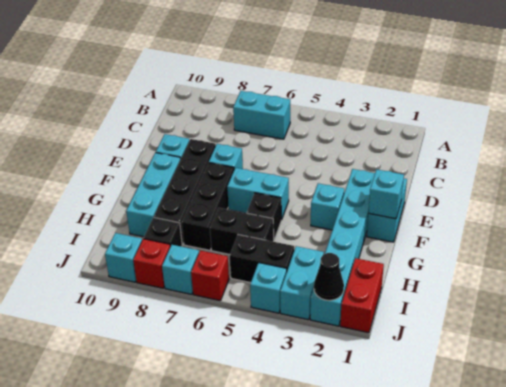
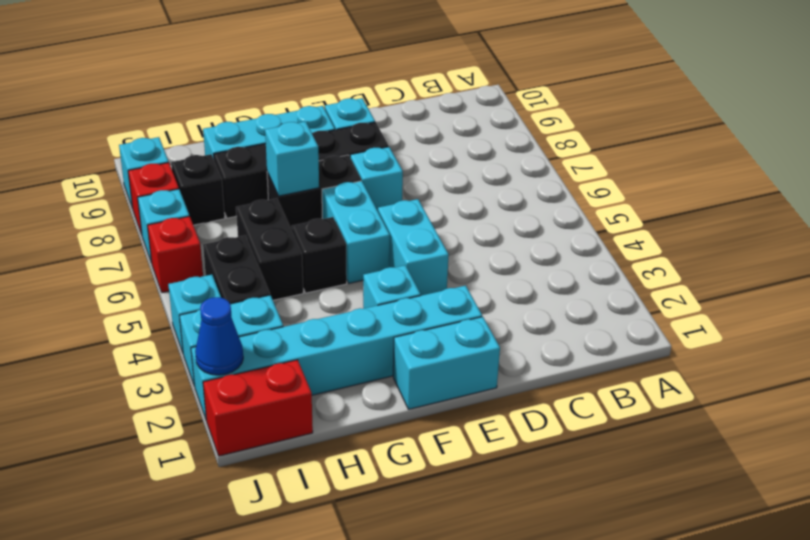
cyan brick B6:B7 level 1 -> cyan brick E4:E5 level 1
cyan brick F1 level 2 -> cyan brick G7 level 2
black brick F7:H7 level 1 -> black brick F7:G7 level 1
black cone J2 level 2 -> blue cone J2 level 2

